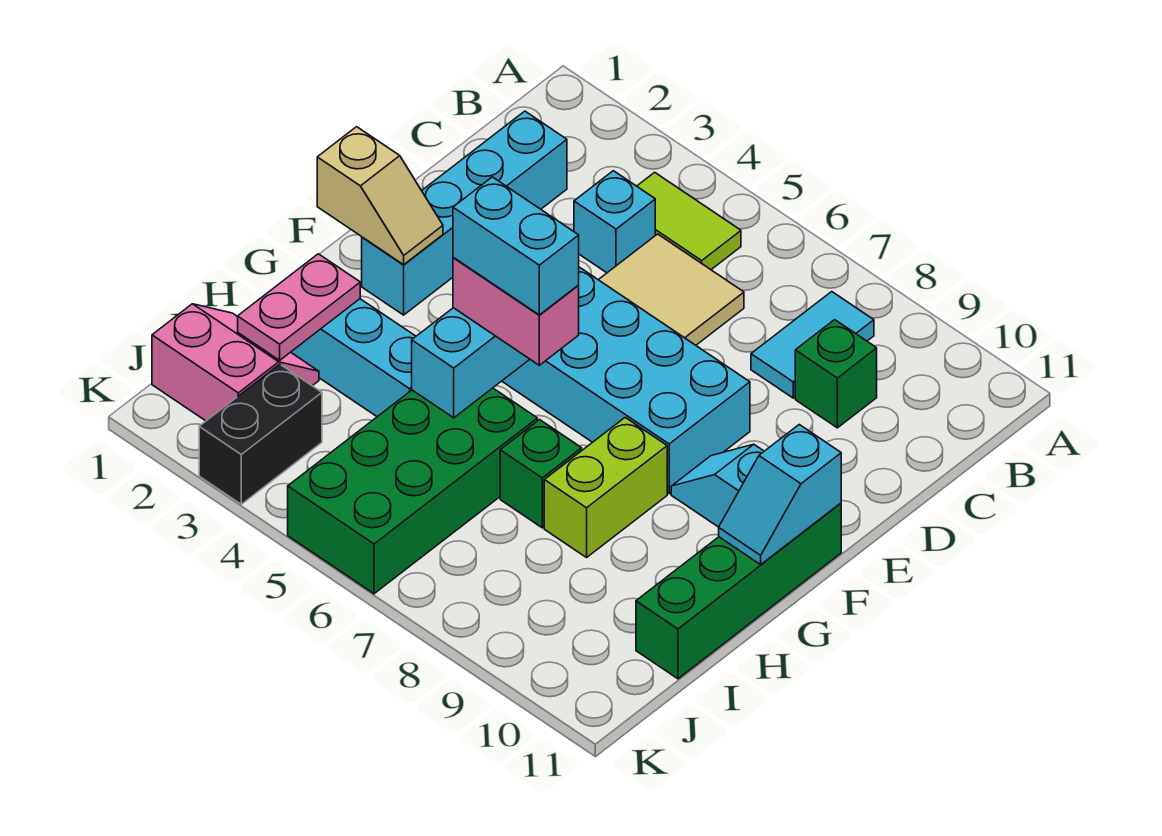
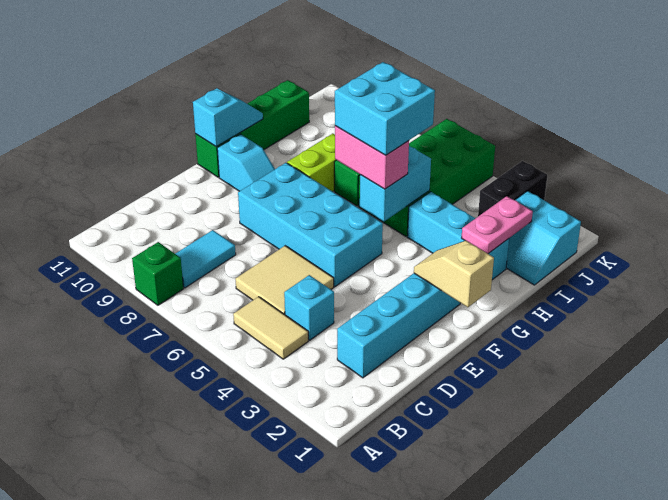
lime tile B4:B5 level 1 -> tan tile B4:B5 level 1
green brick C9 level 1 -> green brick A8 level 1
cyan brick G5:G6 level 4 -> cyan brick G5:H6 level 4
pink slope I1:J2 level 1 top J -> cyan slope I1:J2 level 1 top J

